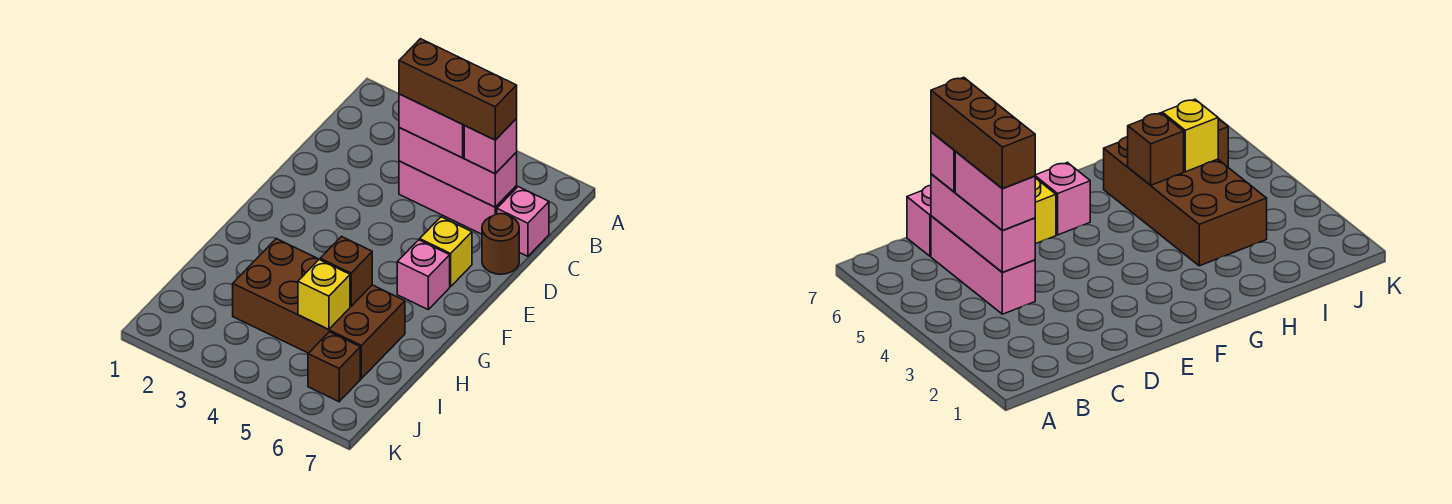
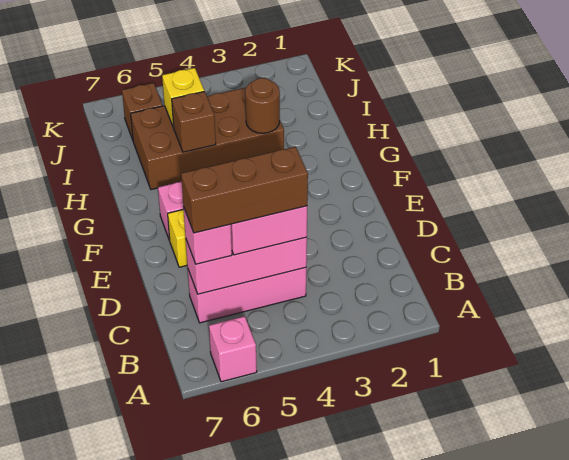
pink brick C7 level 1 -> pink brick A6 level 1
brown round brick D7 level 1 -> brown round brick H3 level 2

